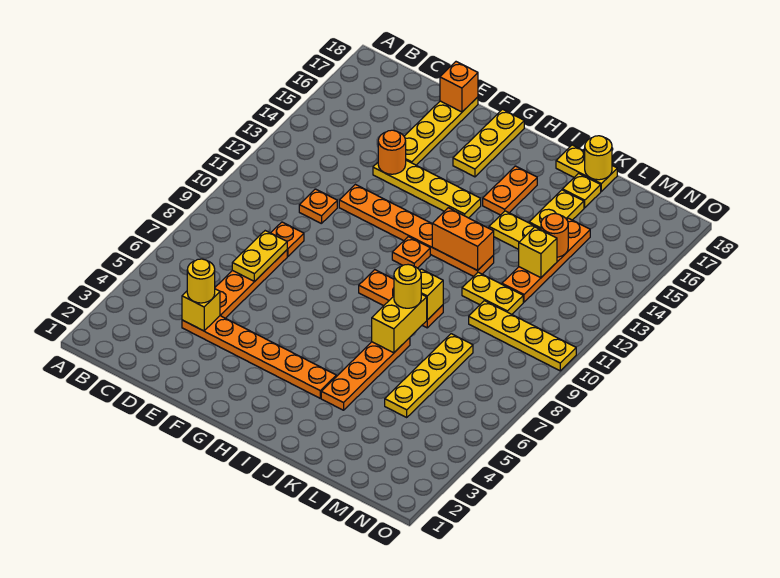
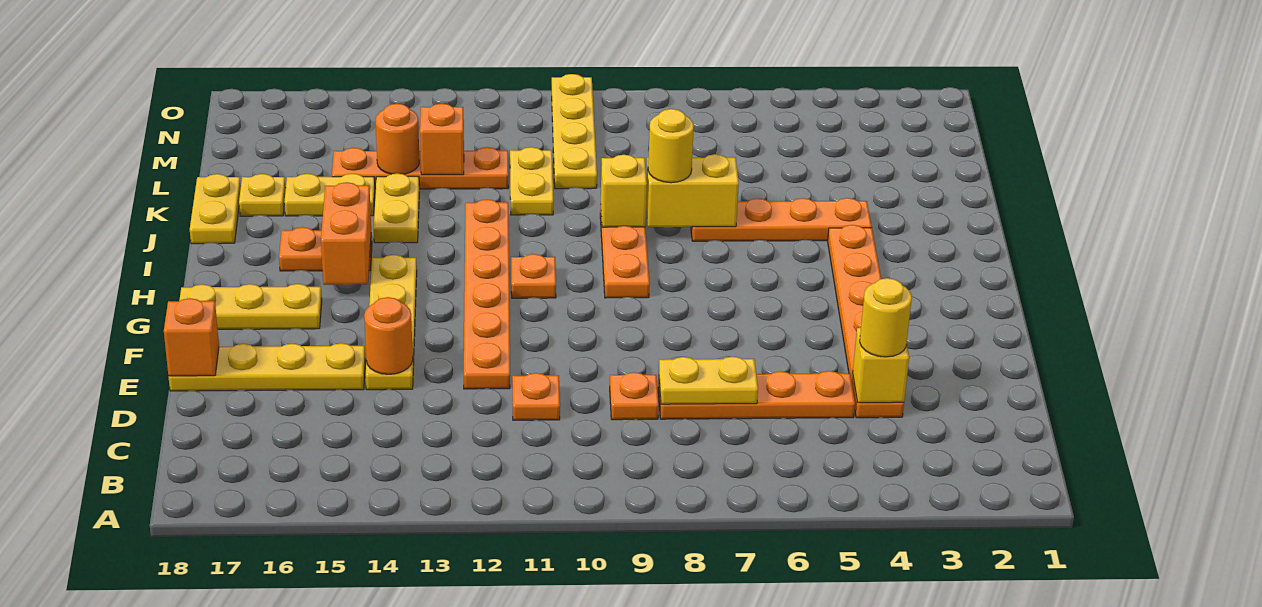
orange brick I12:J12 level 2 -> orange brick H15:I15 level 2
yellow round brick K18 level 2 -> none
yellow plate L5:L8 level 1 -> none
yellow brick L13 level 2 -> orange brick L13 level 2

